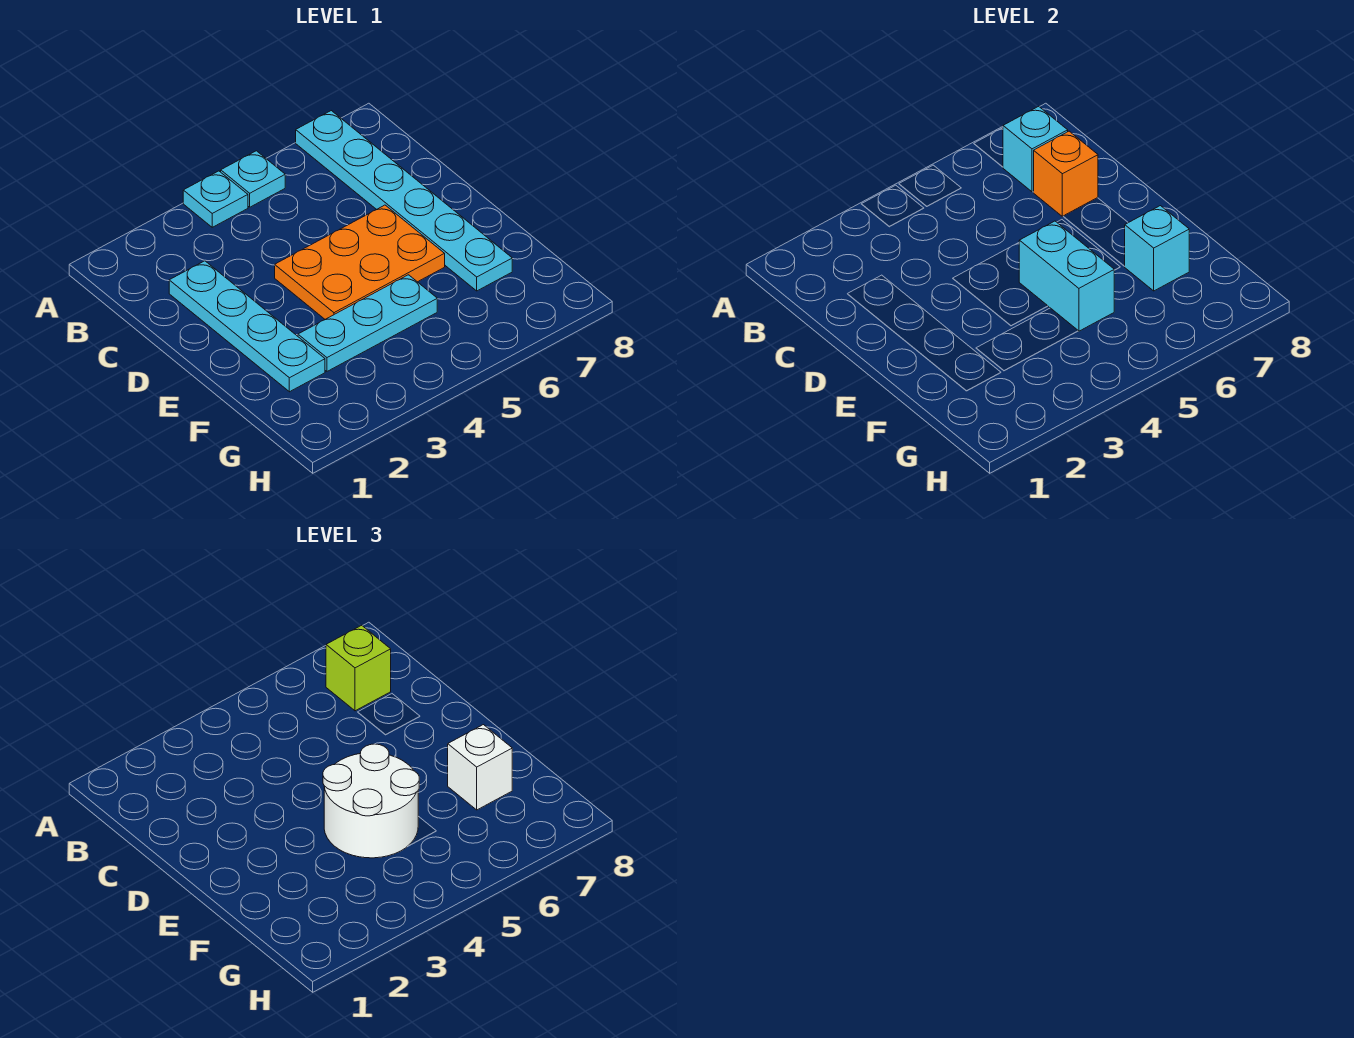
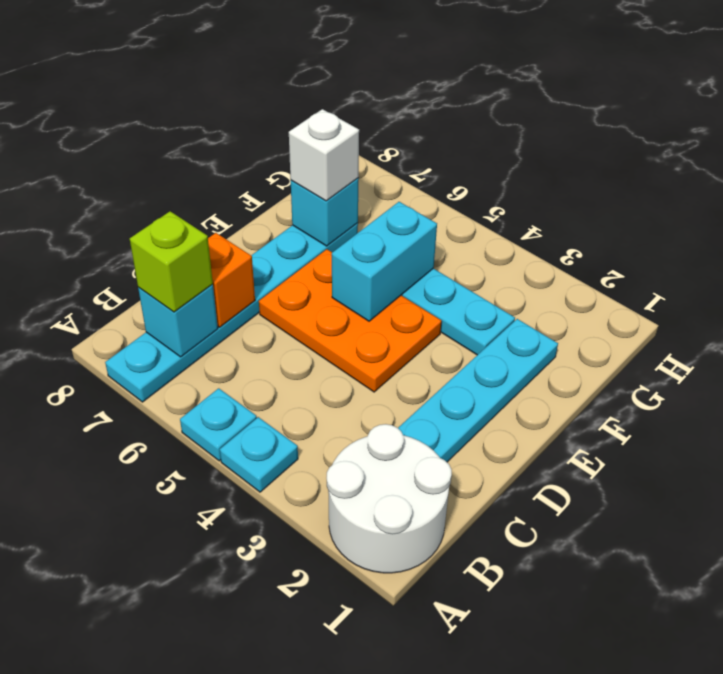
white round brick E4:F5 level 3 -> white round brick A1:B2 level 1

